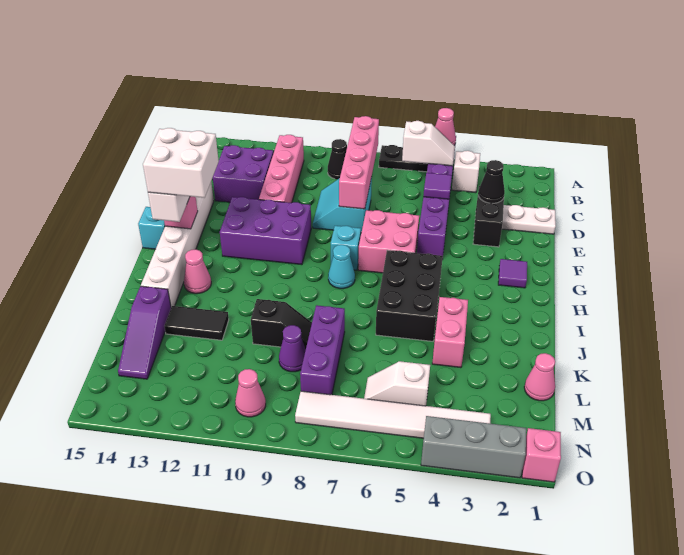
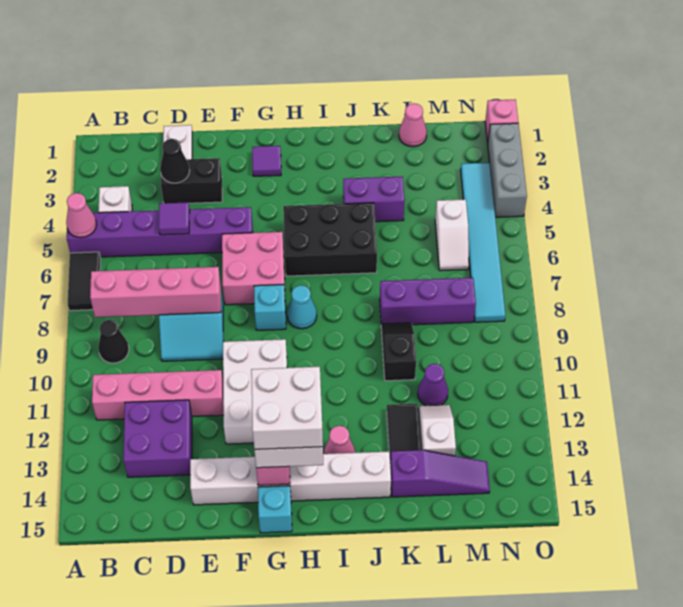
black plate A6:A7 level 1 -> black tile A6:A7 level 1
white slope B5:B6 level 2 top 6 -> white slope L12:L13 level 1 top 13
purple brick F10:G12 level 1 -> white brick F10:G12 level 1
pink brick J4:K4 level 1 -> purple brick J4:K4 level 1
purple cone L9 level 1 -> purple cone L11 level 1
white tile N3:N8 level 1 -> cyan tile N3:N8 level 1
pink cone N10 level 1 -> none

